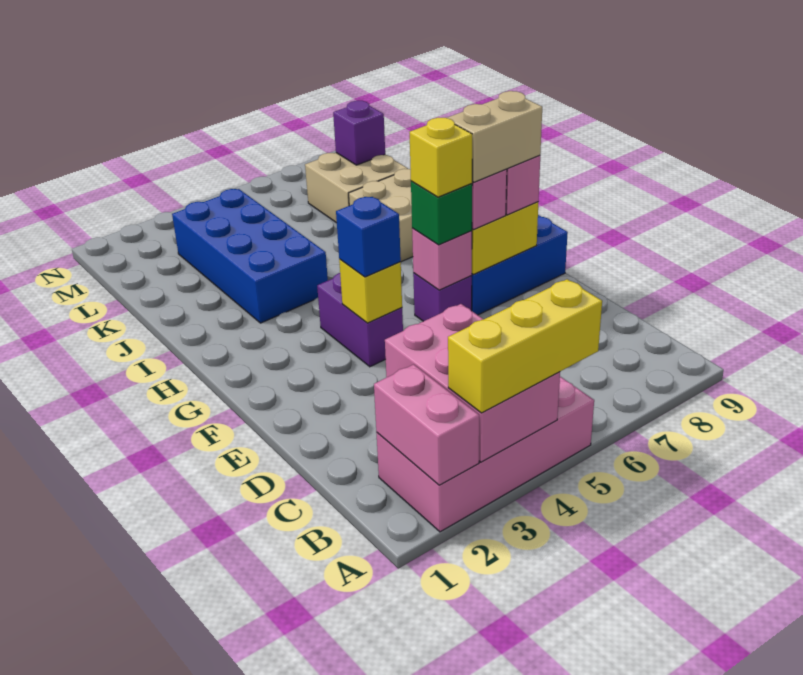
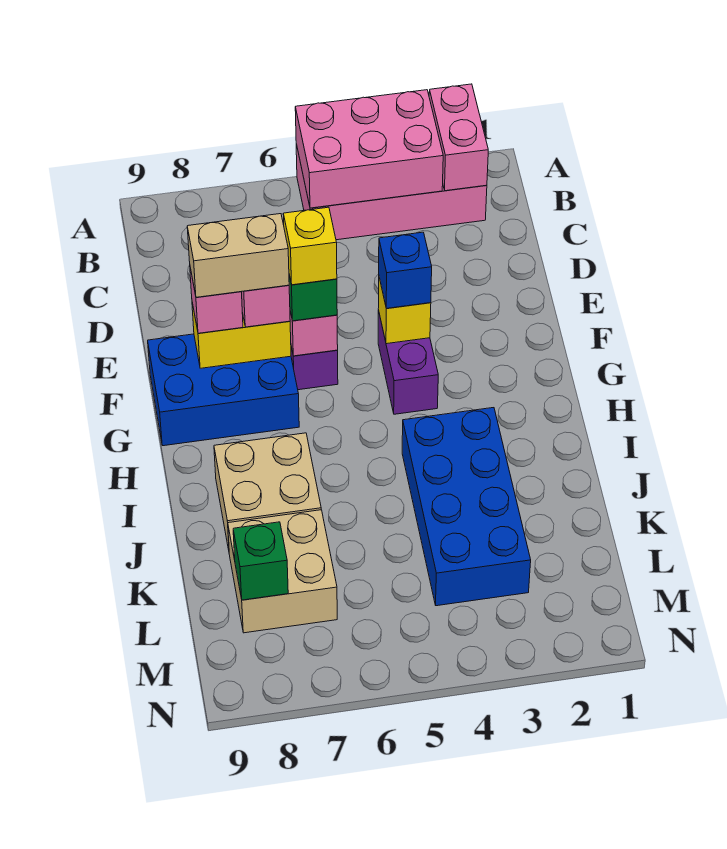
pink brick A3:C4 level 2 -> pink brick A3:B5 level 2
yellow brick A3:A5 level 3 -> none
purple brick L8 level 2 -> green brick L8 level 2

